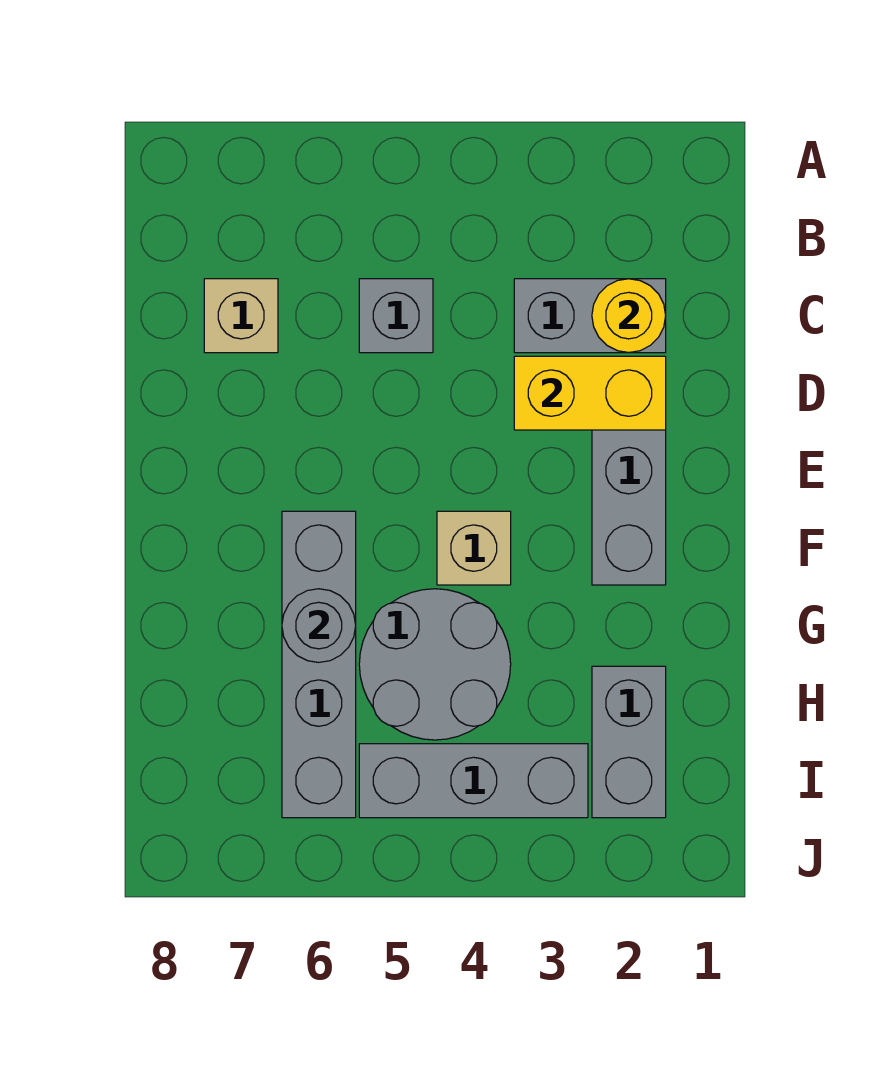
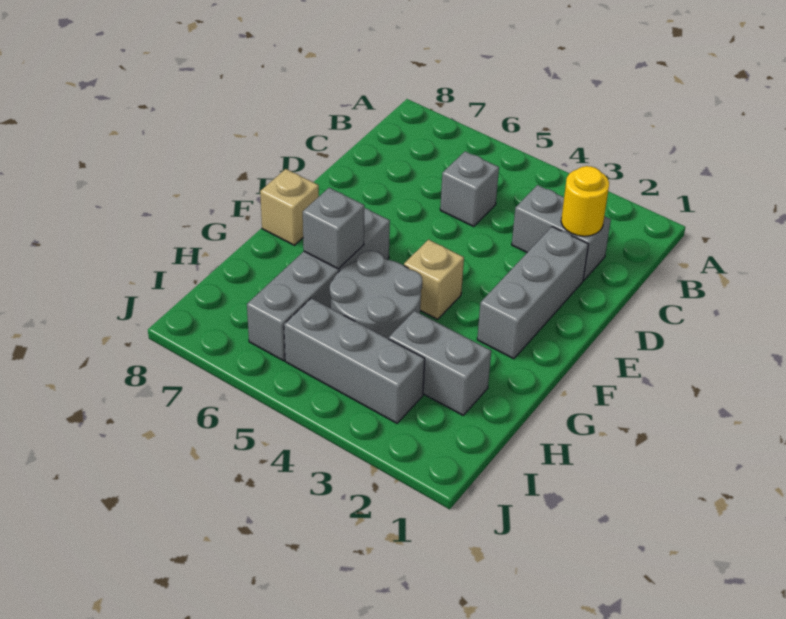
tan brick C7 level 1 -> tan brick F8 level 1
yellow brick D2:D3 level 2 -> none
grey round brick G6 level 2 -> grey brick G6 level 2
grey brick H2:I2 level 1 -> grey brick H2:H3 level 1

